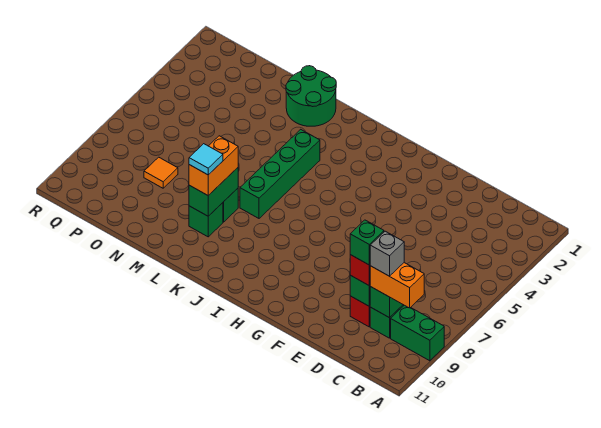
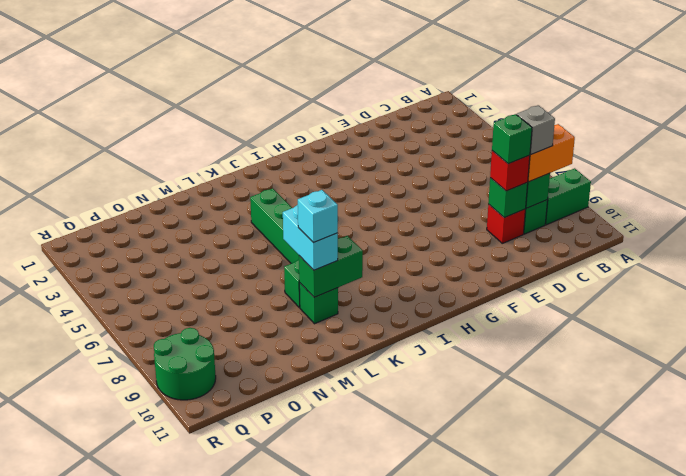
green round brick L1:M2 level 1 -> green round brick Q9:R10 level 1
green brick L8:L9 level 2 -> green brick K9:L9 level 2
orange brick L8:L9 level 3 -> cyan brick L8:L9 level 3
cyan tile L9 level 4 -> cyan brick L9 level 4
orange tile O8 level 1 -> none

